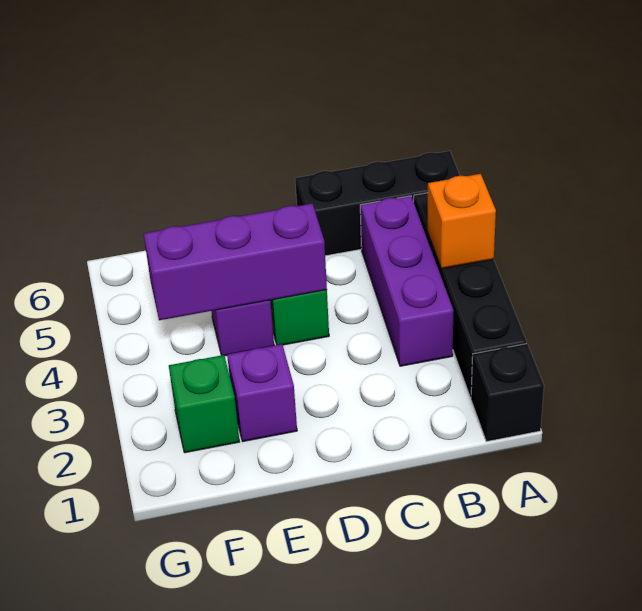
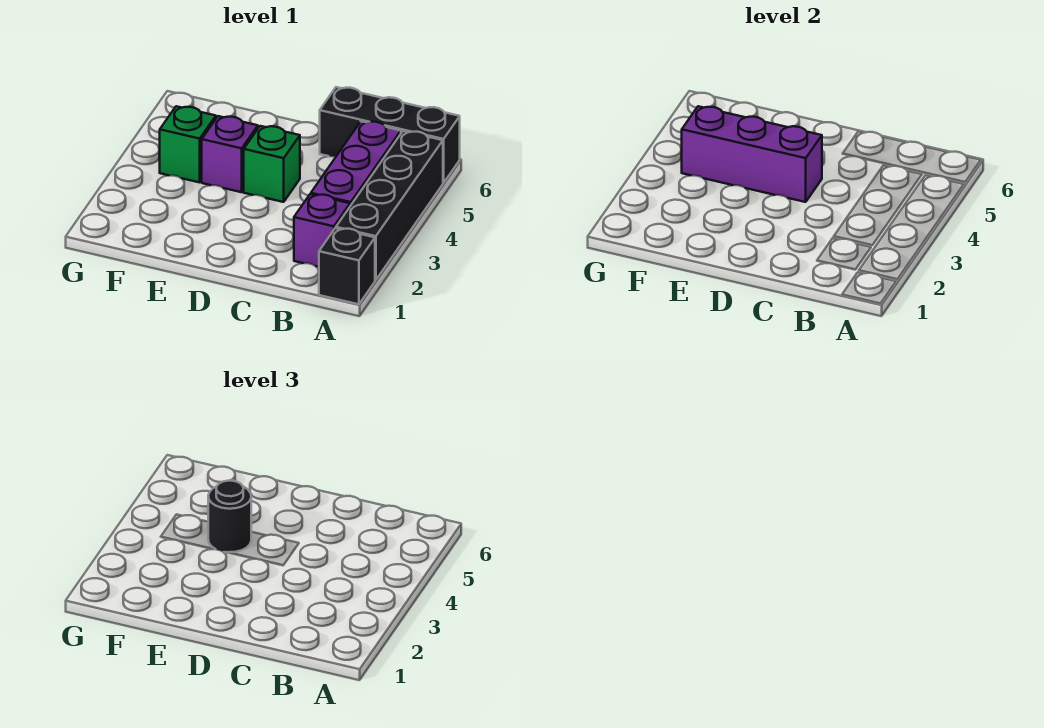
orange brick A4 level 2 -> none
purple brick E2 level 1 -> purple brick B2 level 1
none -> black round brick E4 level 3
green brick F2 level 1 -> green brick F4 level 1

